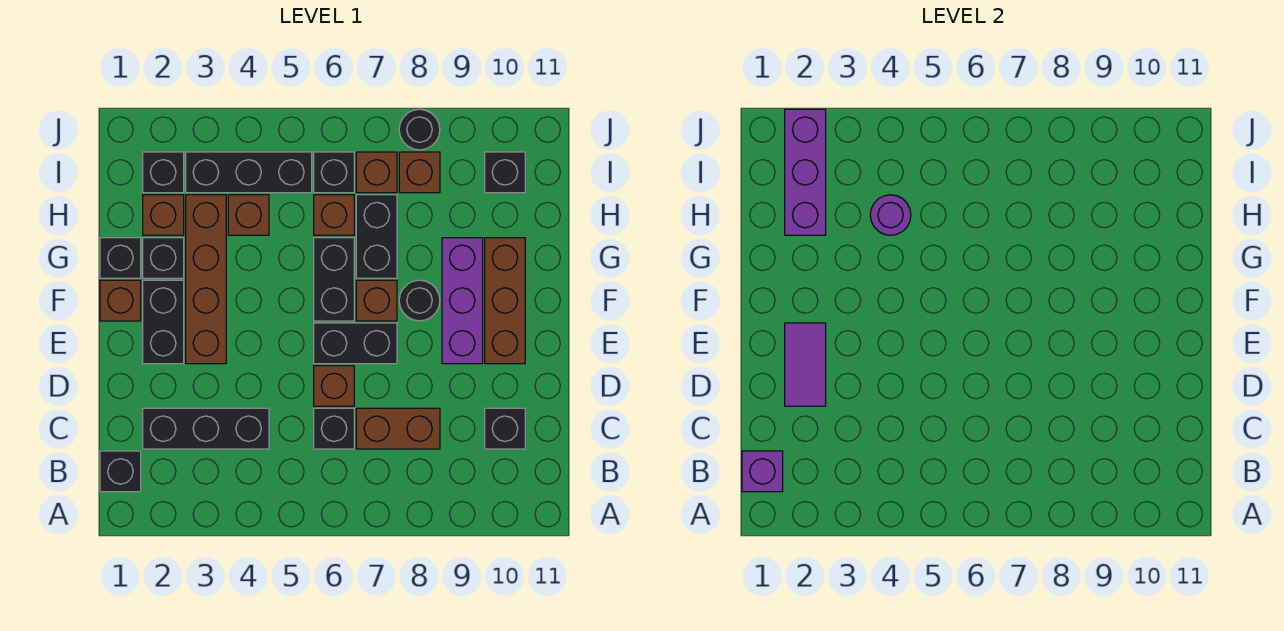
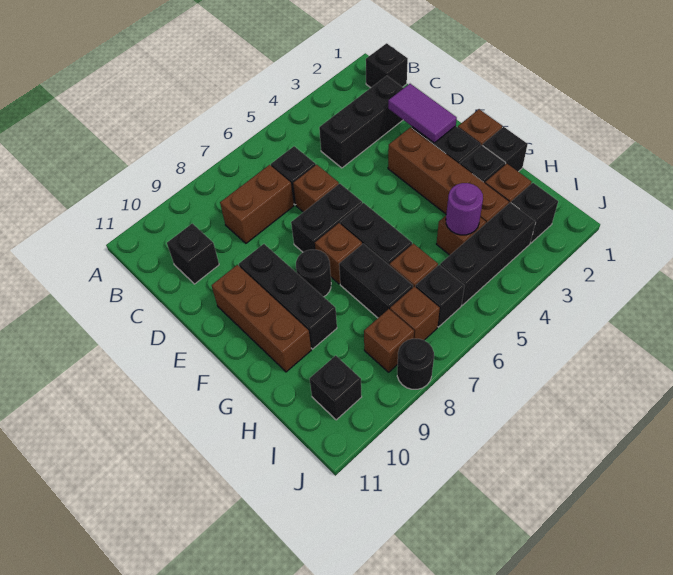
purple brick B1 level 2 -> none
purple brick E9:G9 level 1 -> black brick E9:G9 level 1
purple brick H2:J2 level 2 -> none

